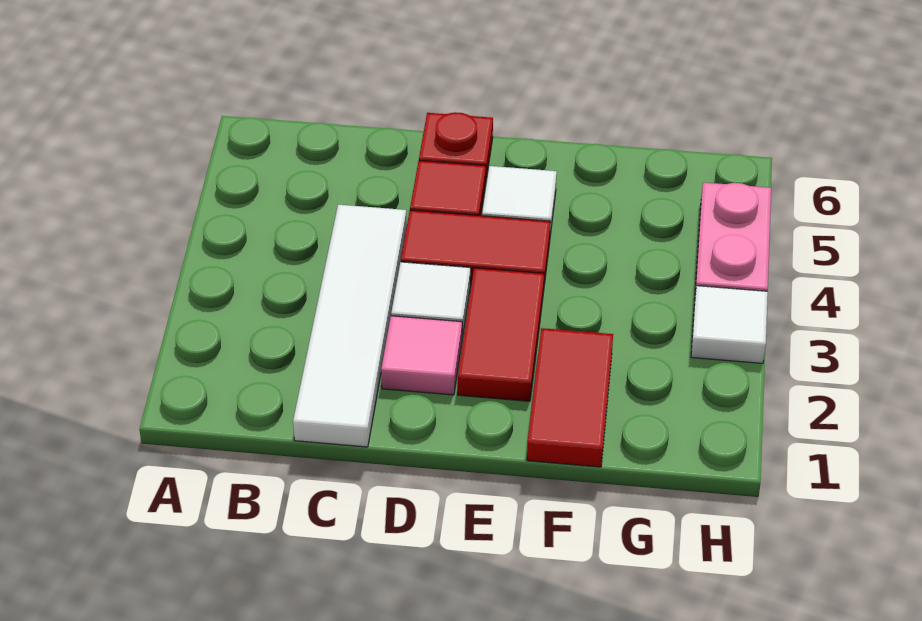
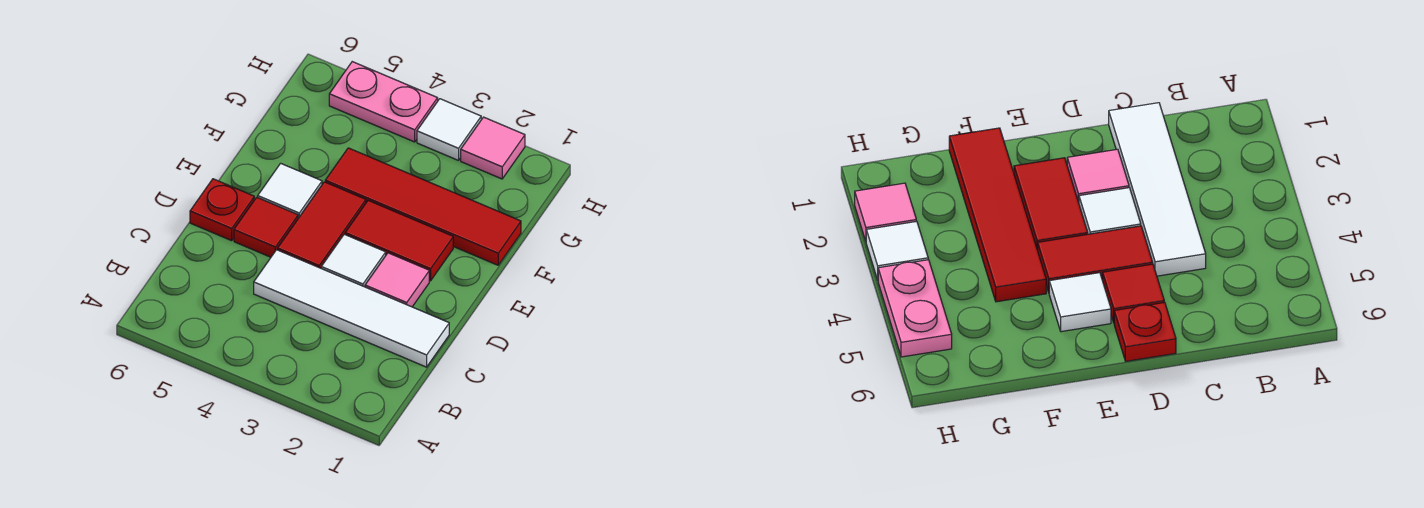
red tile F1:F2 level 1 -> red tile F1:F4 level 1
none -> pink tile H2 level 1

